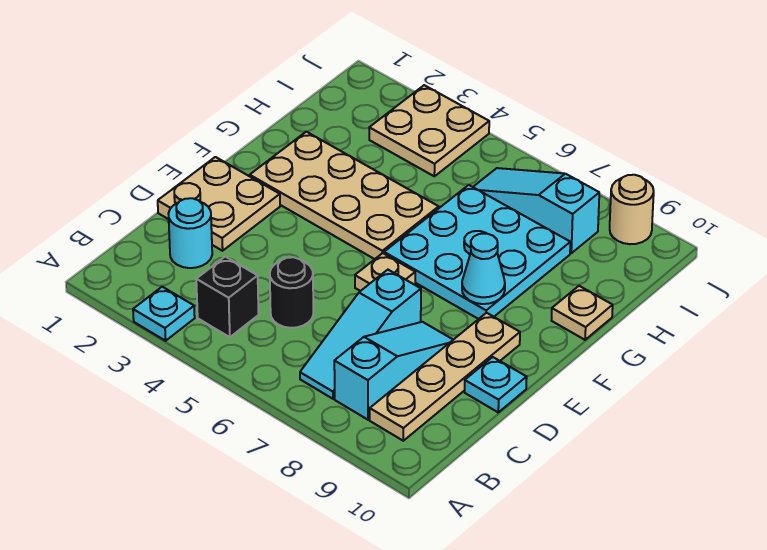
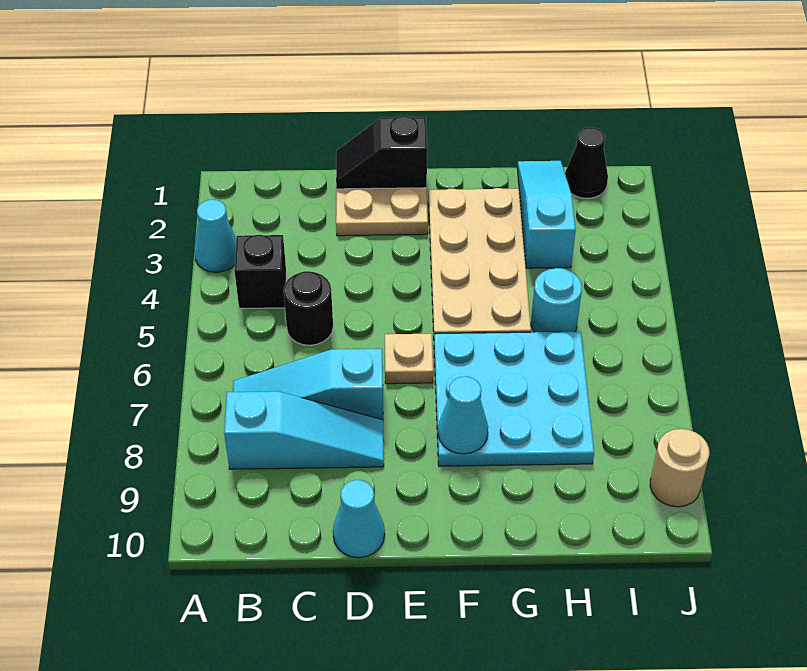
cyan plate A3 level 1 -> cyan cone A3 level 1
tan plate B9:E9 level 1 -> none
cyan round brick C2 level 1 -> cyan round brick H5 level 1
none -> black slope D1:E1 level 2 top E
cyan plate D10 level 1 -> cyan cone D10 level 1
tan plate G10 level 1 -> none
none -> black cone I1 level 1
tan plate I3:J4 level 1 -> none
cyan slope I6:I8 level 1 top 8 -> cyan slope H1:H3 level 1 top 3

